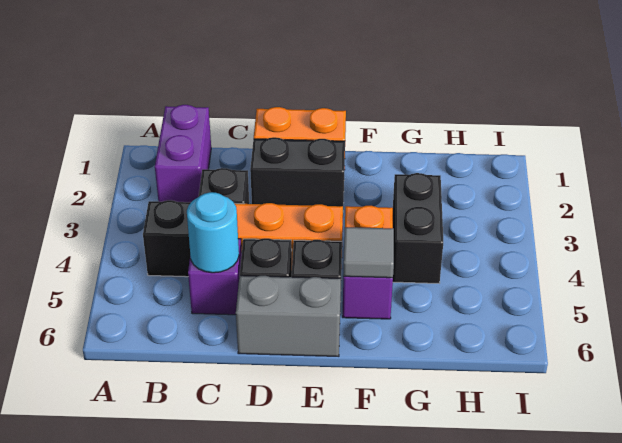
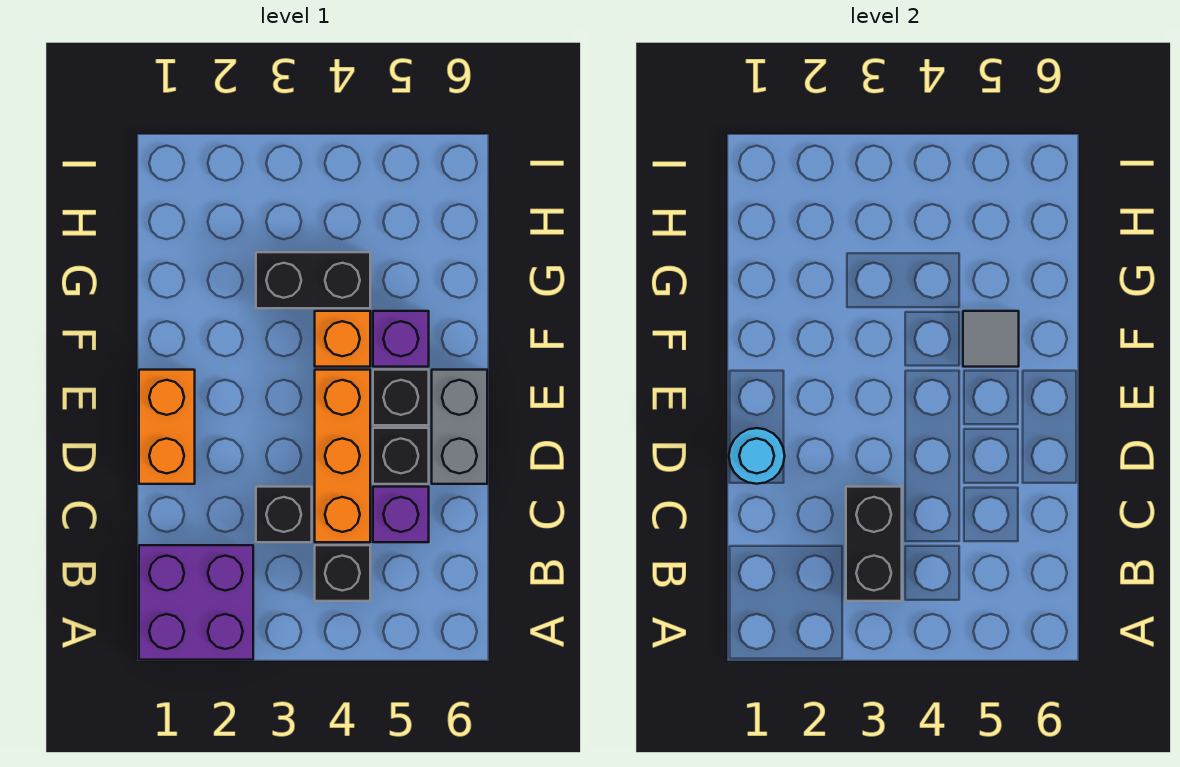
purple brick B1:B2 level 1 -> purple brick A1:B2 level 1
cyan round brick C5 level 2 -> cyan round brick D1 level 2
black brick D2:E2 level 1 -> black brick B3:C3 level 2

